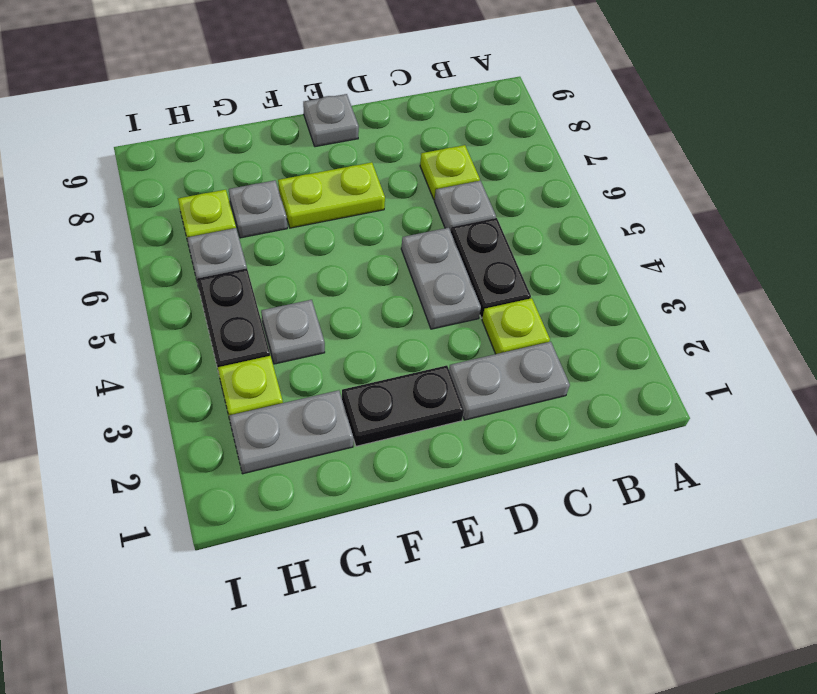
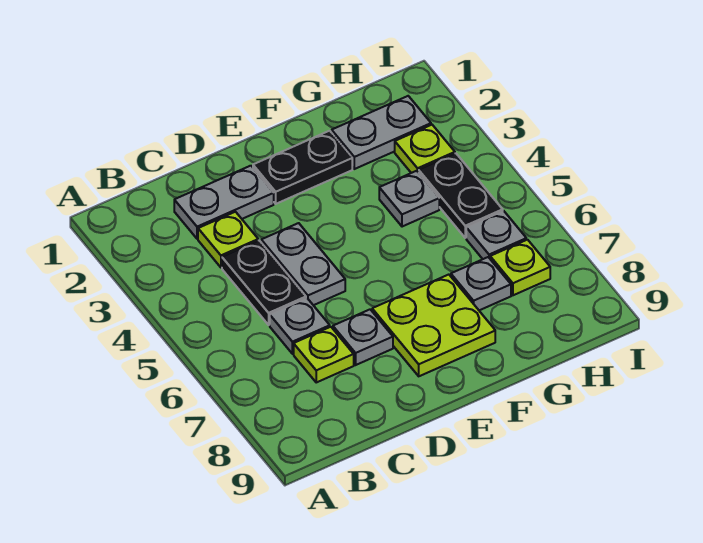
lime plate E7:F7 level 1 -> lime plate E7:F8 level 1
grey plate E9 level 1 -> grey plate D7 level 1

